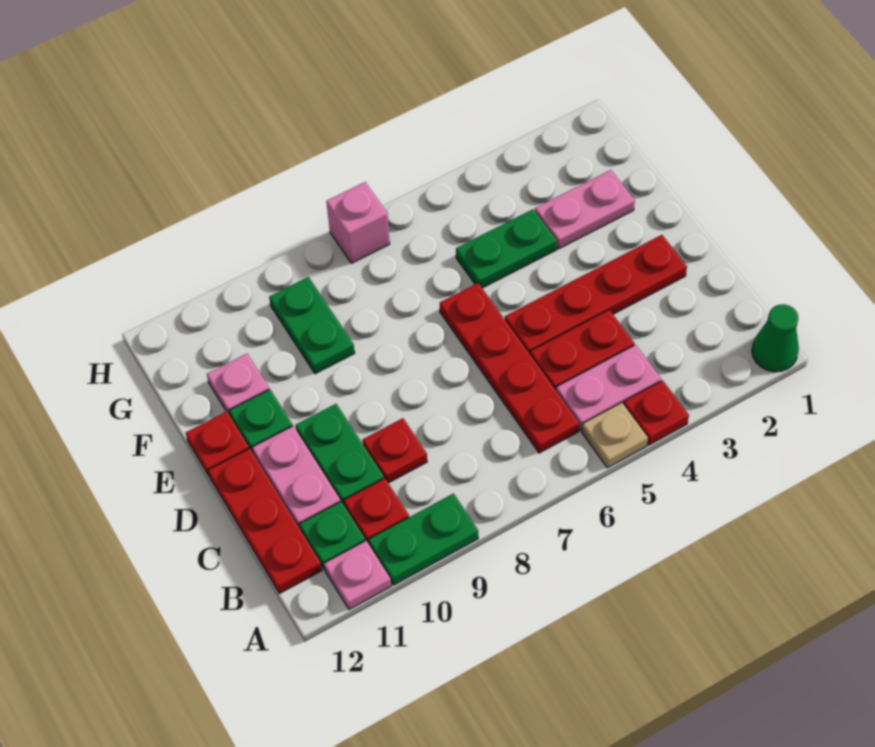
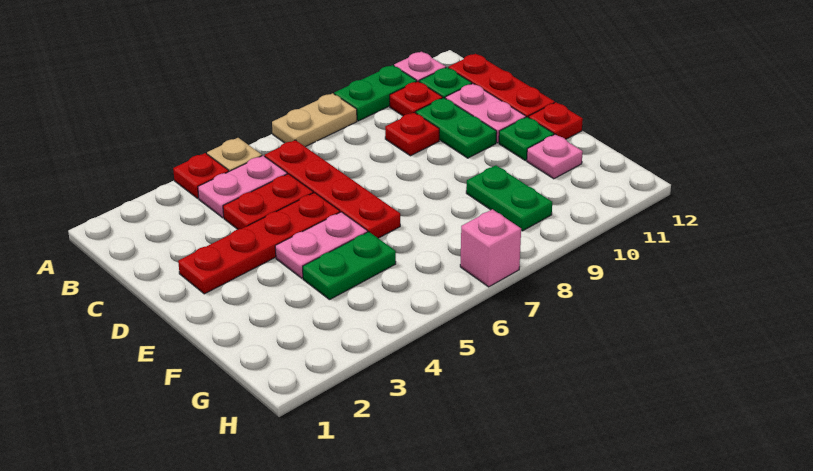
green cone A1 level 1 -> none
none -> tan plate A7:A8 level 1
pink plate F2:F3 level 1 -> pink plate E4:E5 level 1

